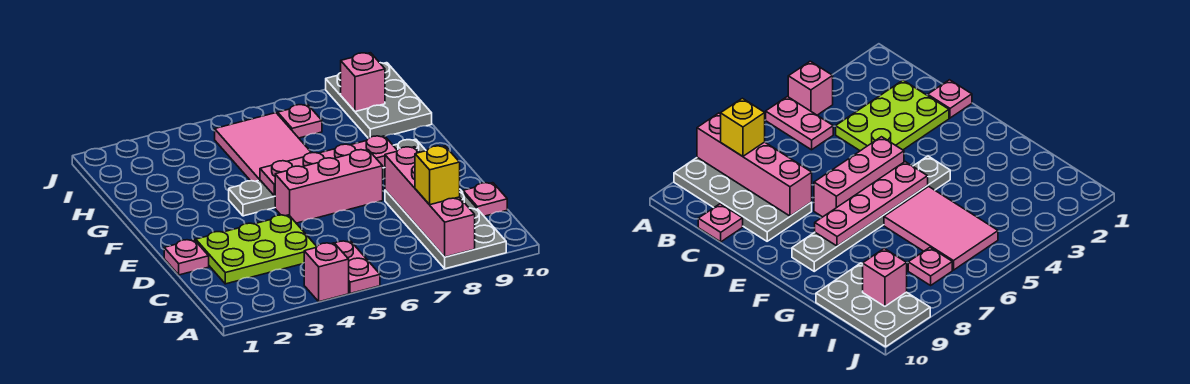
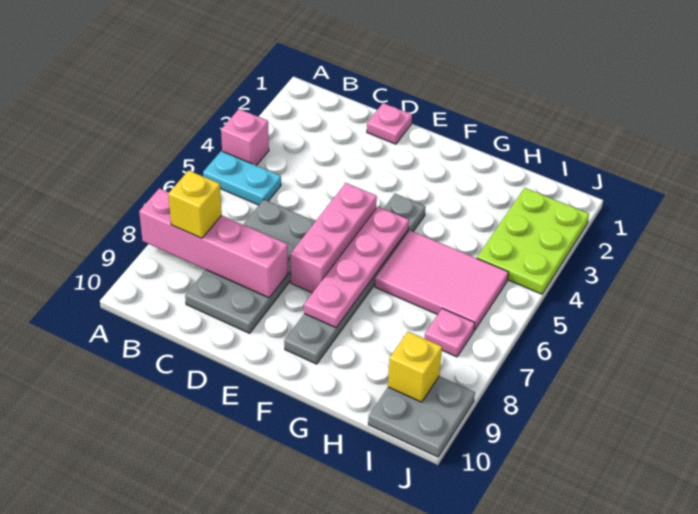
pink plate A5:B5 level 1 -> cyan plate A5:B5 level 1
grey plate A8:D9 level 1 -> grey plate C6:D9 level 1
lime plate C2:D4 level 1 -> lime plate I2:J4 level 1
pink plate C10 level 1 -> none
grey plate H9:J10 level 1 -> grey plate I9:J10 level 1
pink brick I9 level 2 -> yellow brick I9 level 2

